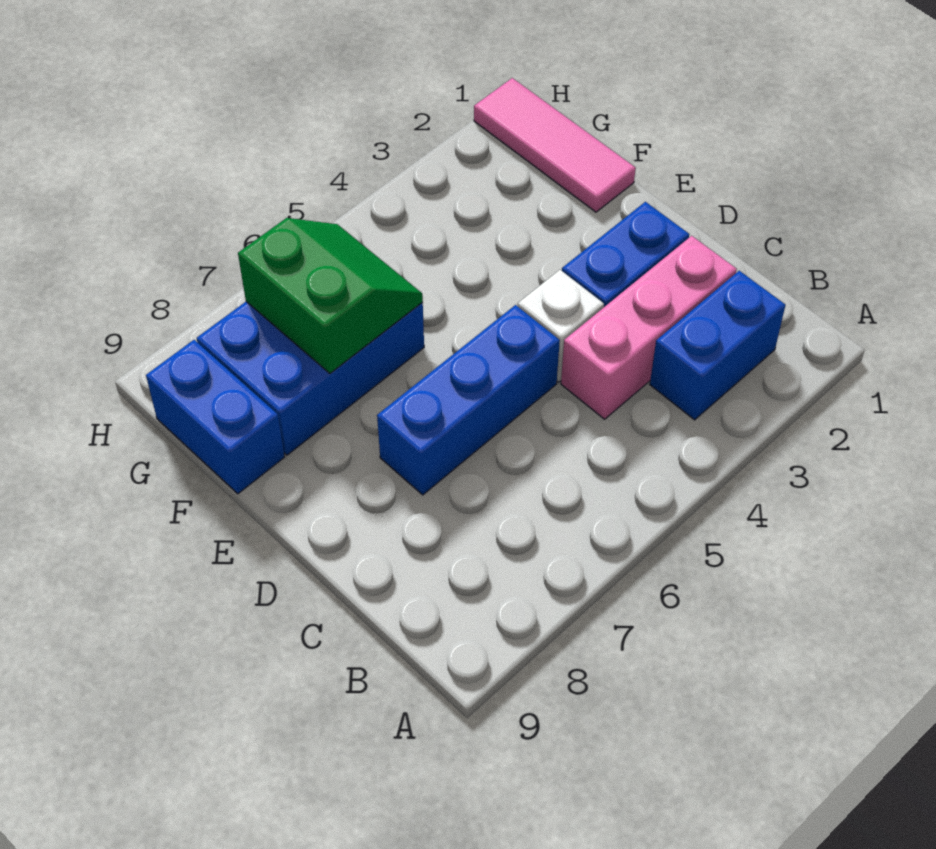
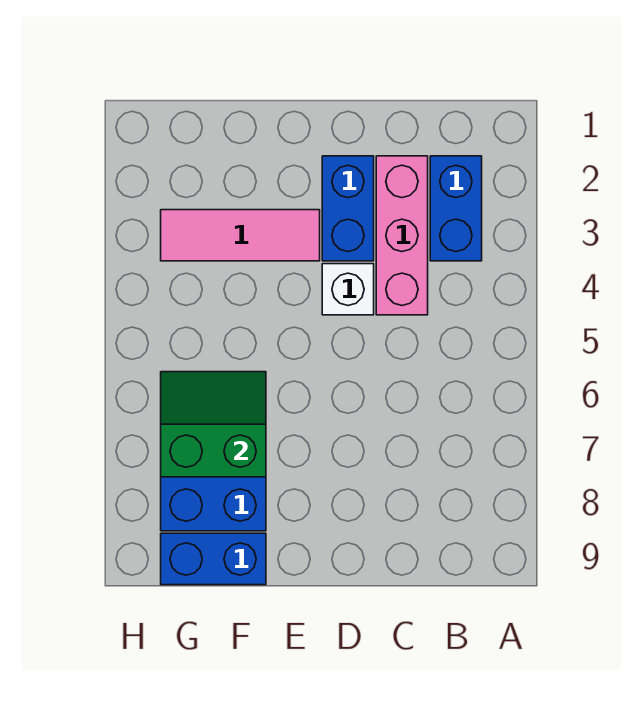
blue brick D5:D7 level 1 -> none
pink tile F1:H1 level 1 -> pink tile E3:G3 level 1

